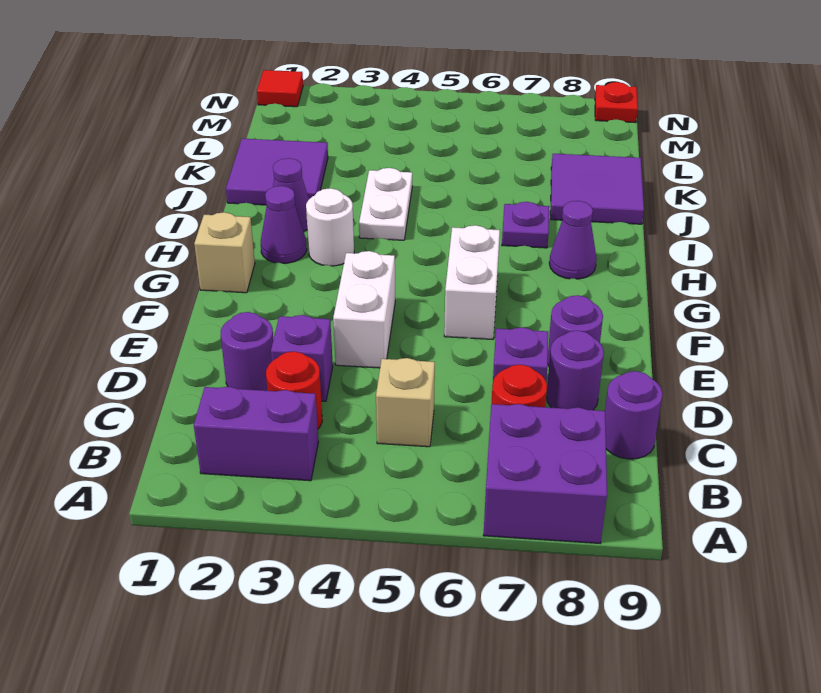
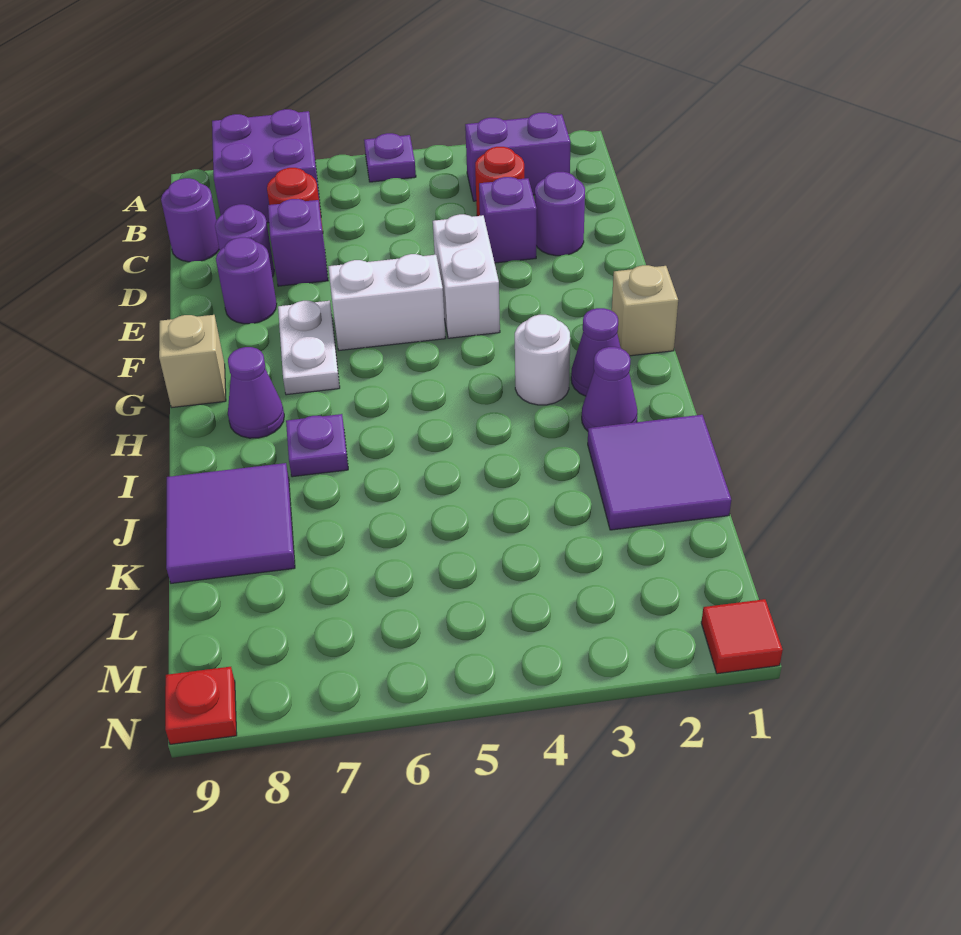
none -> purple plate A5 level 1
tan brick C5 level 1 -> tan brick G9 level 1
white brick F6:G6 level 1 -> white brick F5:F6 level 1
white plate I4:J4 level 1 -> white plate F7:G7 level 1

